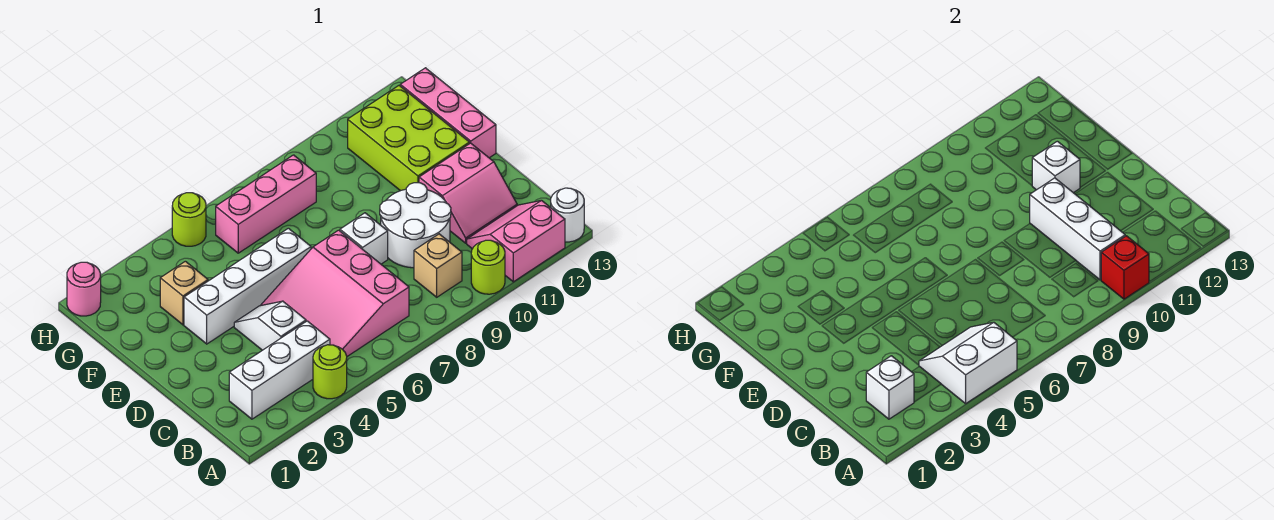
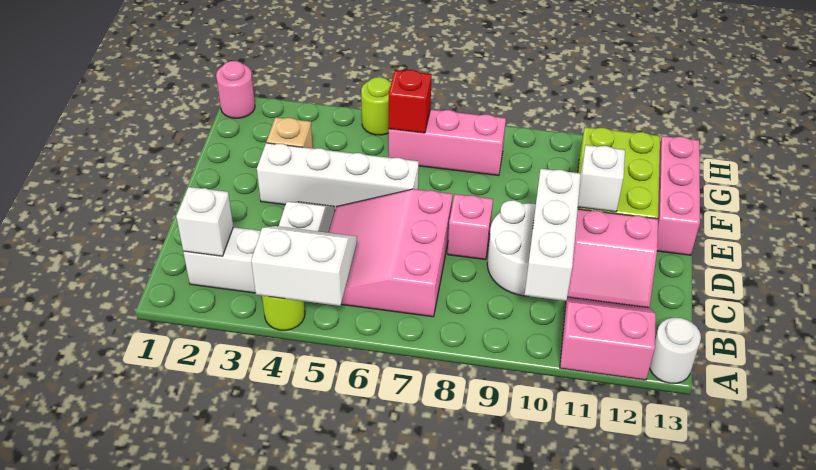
lime round brick A10 level 1 -> none
red brick A10 level 2 -> red brick G6 level 2
tan brick B9 level 1 -> none
white brick D8 level 1 -> pink brick D8 level 1

